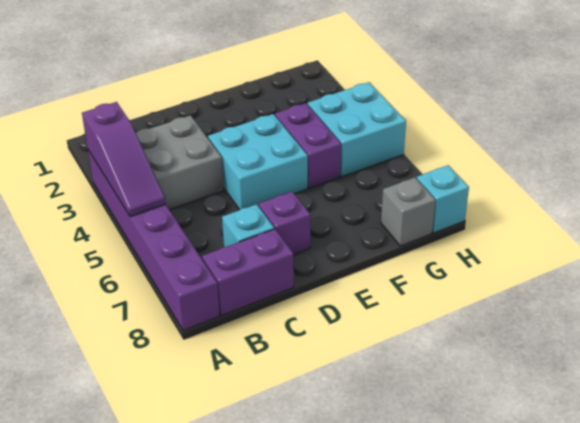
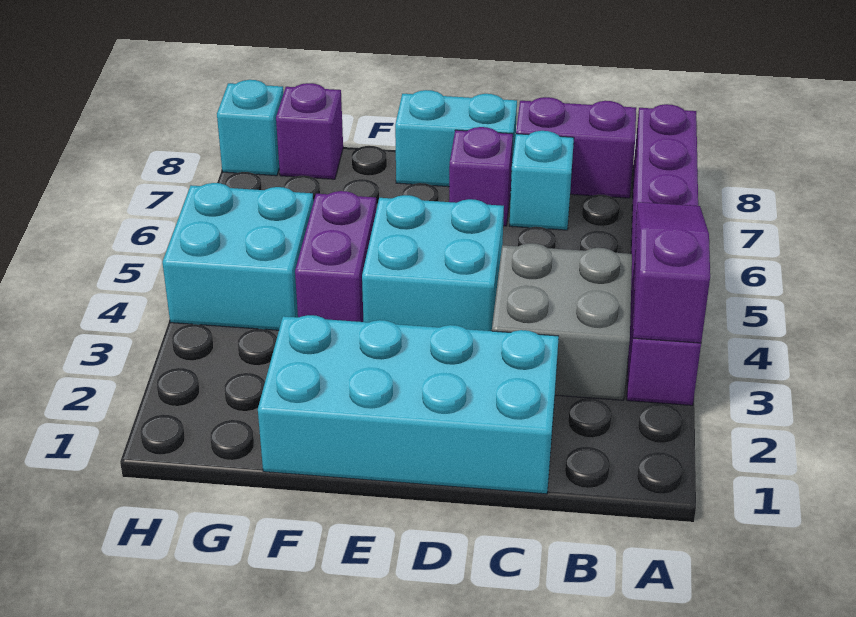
none -> cyan brick C1:F2 level 1
none -> cyan brick D8:E8 level 1
grey brick G8 level 1 -> purple brick G8 level 1

